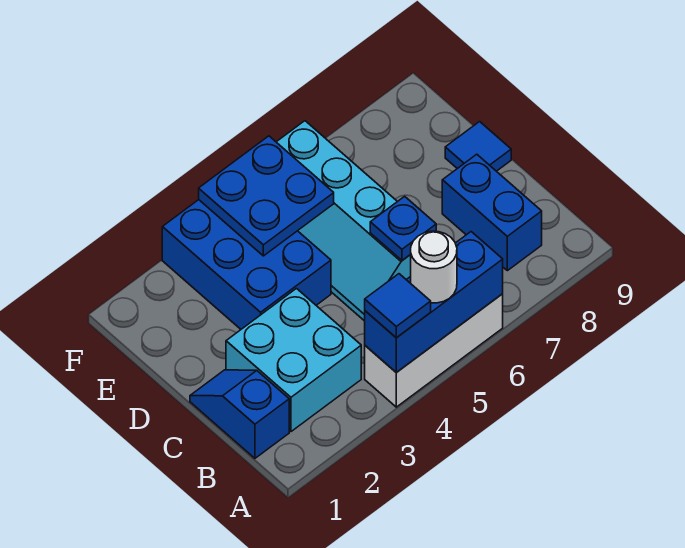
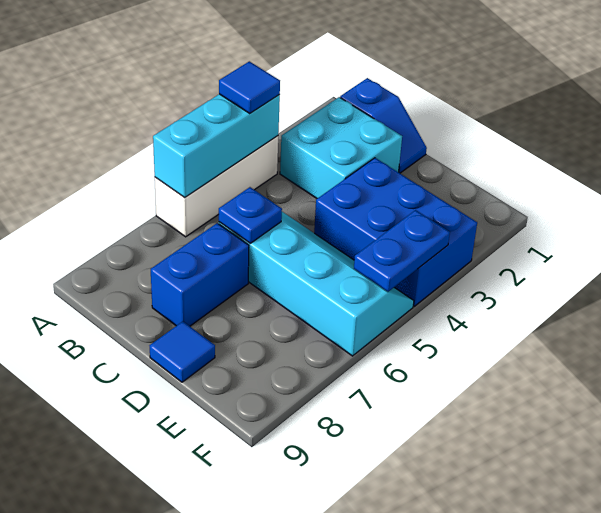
blue brick A4:A6 level 2 -> cyan brick A4:A6 level 2
white round brick A5 level 3 -> none
blue brick B8:C8 level 1 -> blue brick C7:C8 level 1
blue plate E4:F5 level 2 -> blue plate F4:F5 level 2

